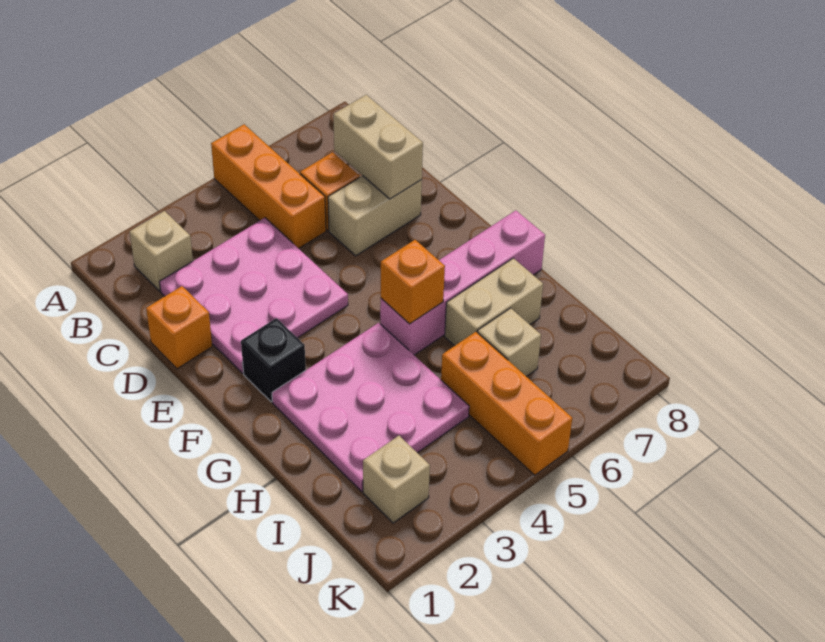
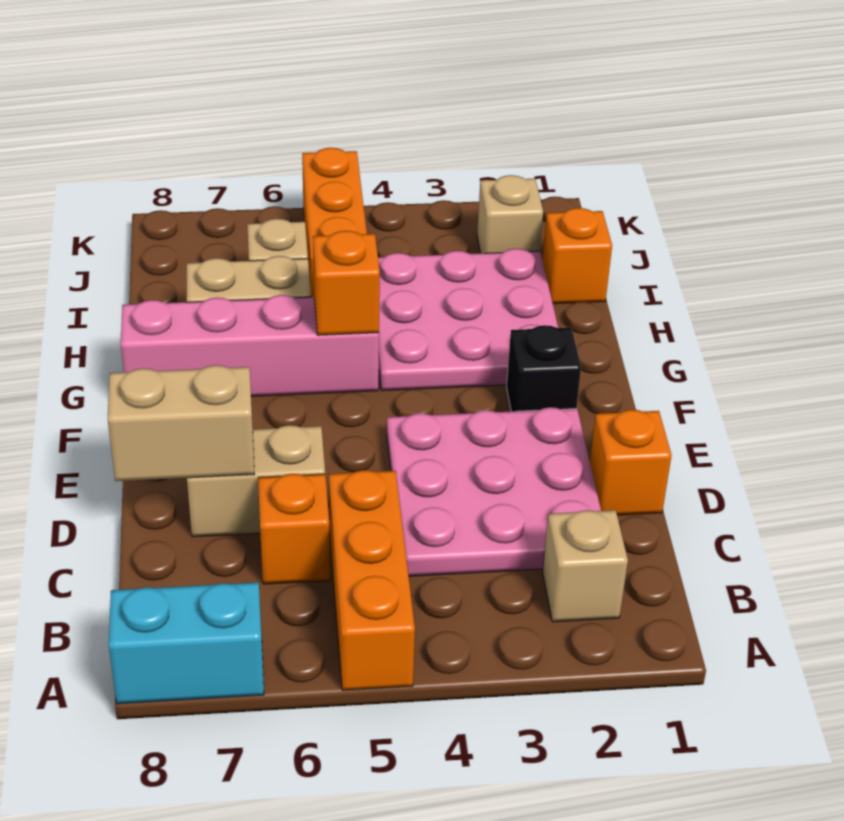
none -> cyan brick A7:A8 level 1
tan brick C7:D7 level 2 -> tan brick D7:D8 level 2
none -> orange brick I1 level 1

